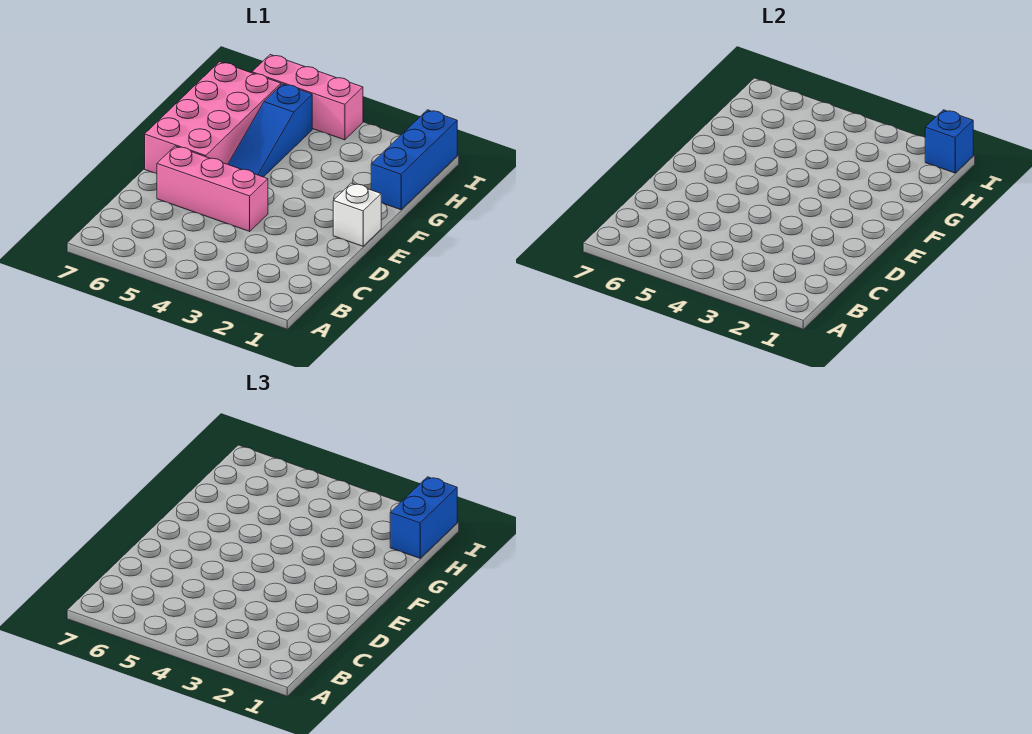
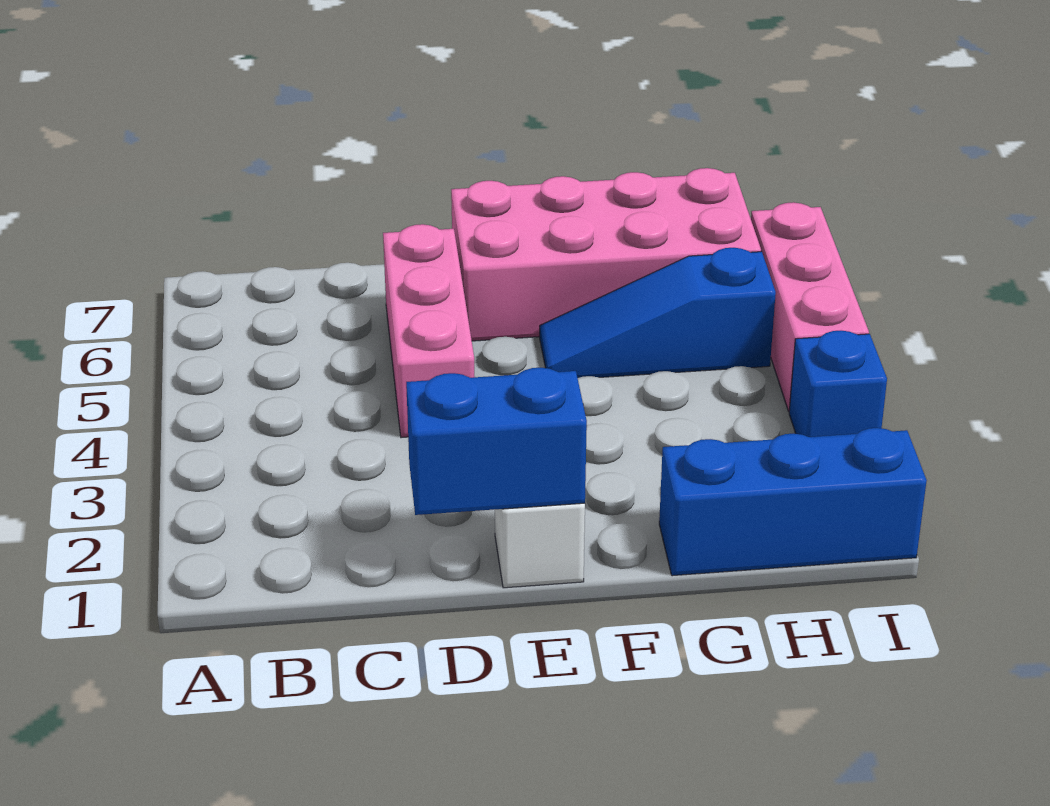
blue brick H1:I1 level 3 -> blue brick D1:E1 level 2
blue brick I1 level 2 -> blue brick I3 level 1

